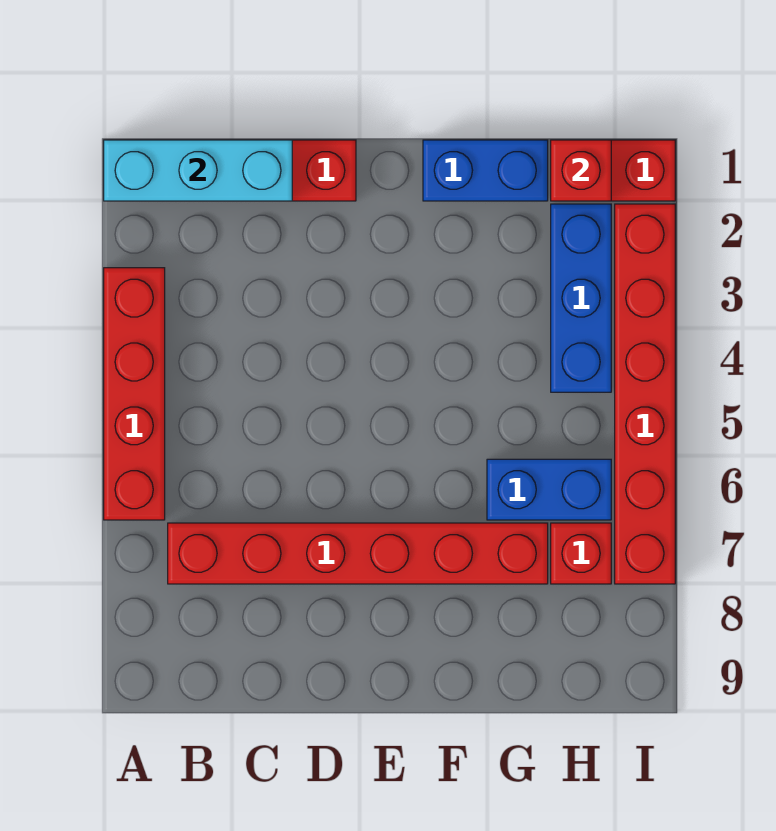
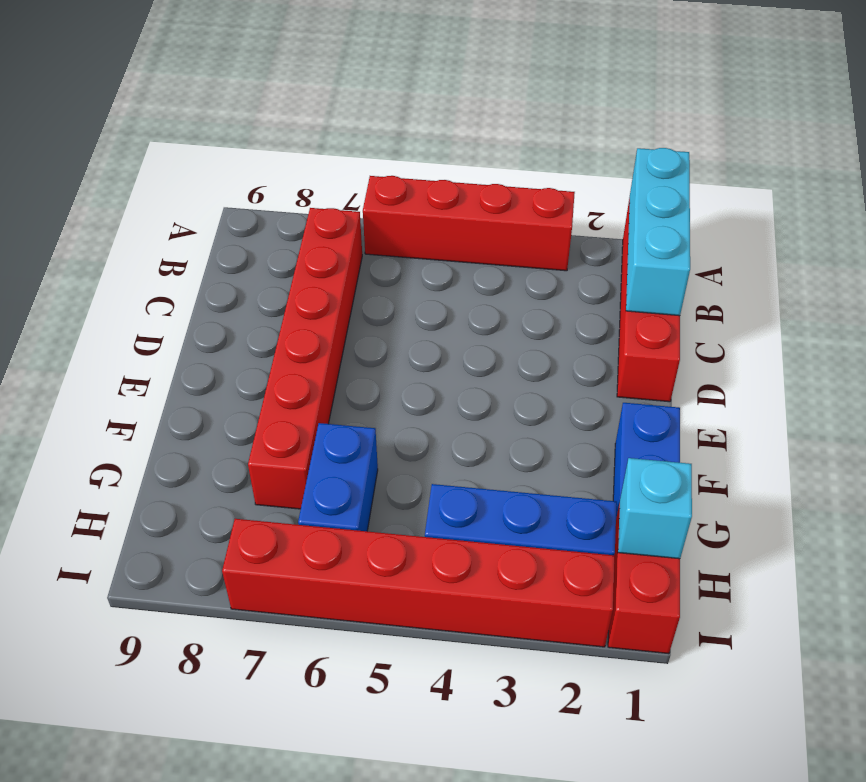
red brick H1 level 2 -> cyan brick H1 level 2
red brick H7 level 1 -> none

